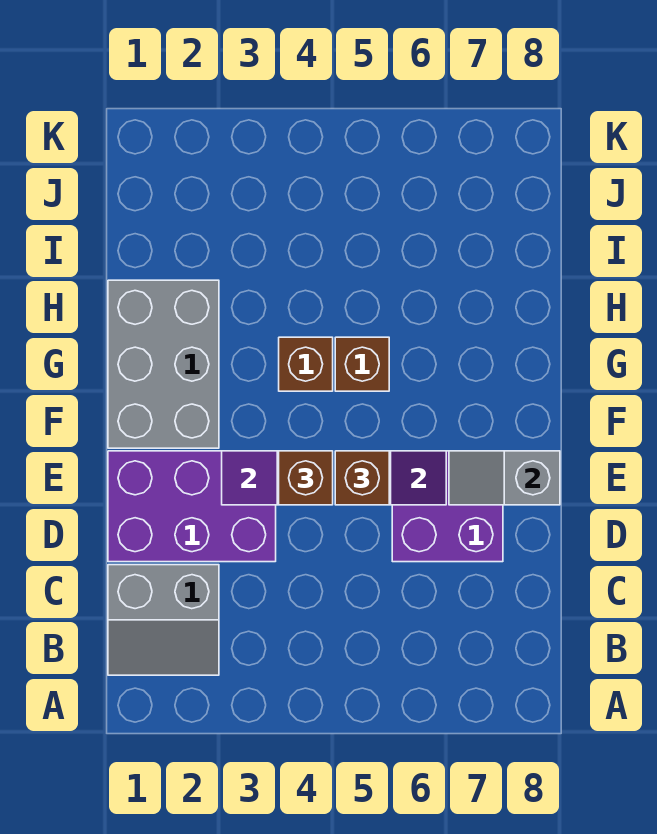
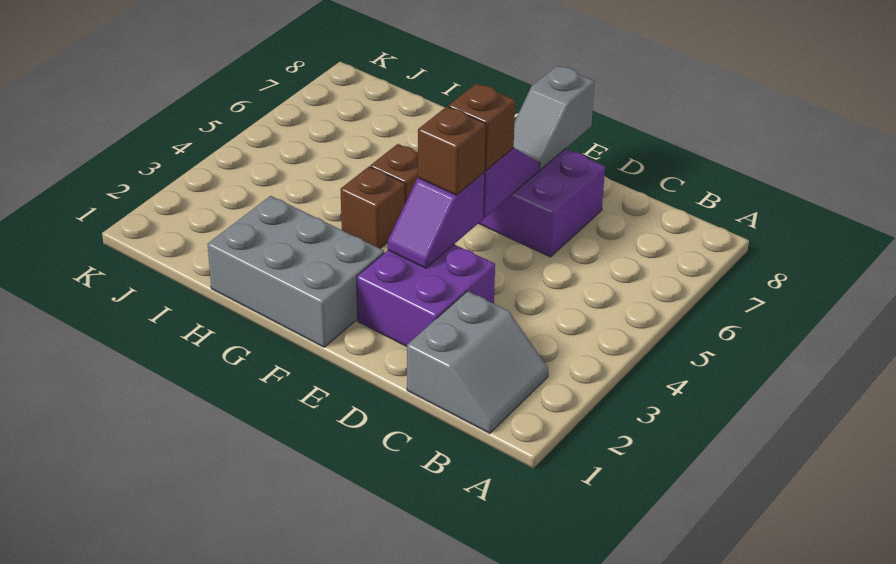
purple brick D1:E3 level 1 -> purple brick D2:E3 level 1

